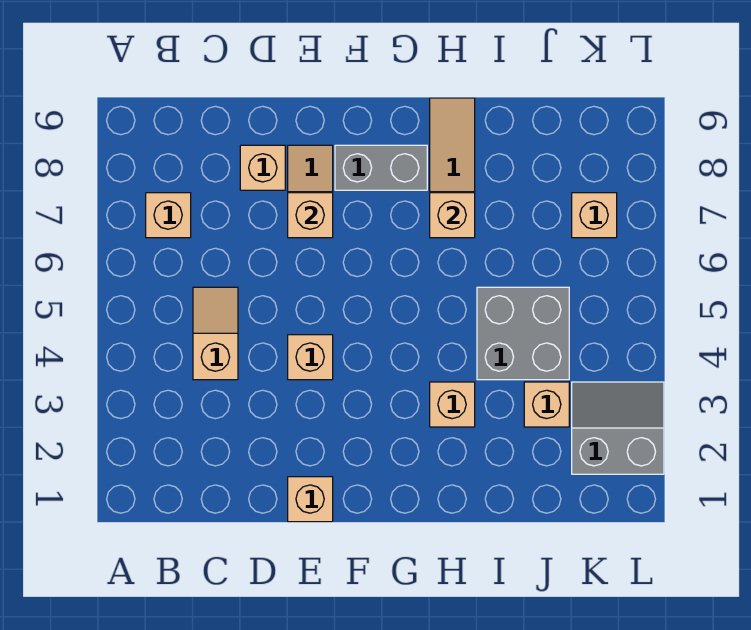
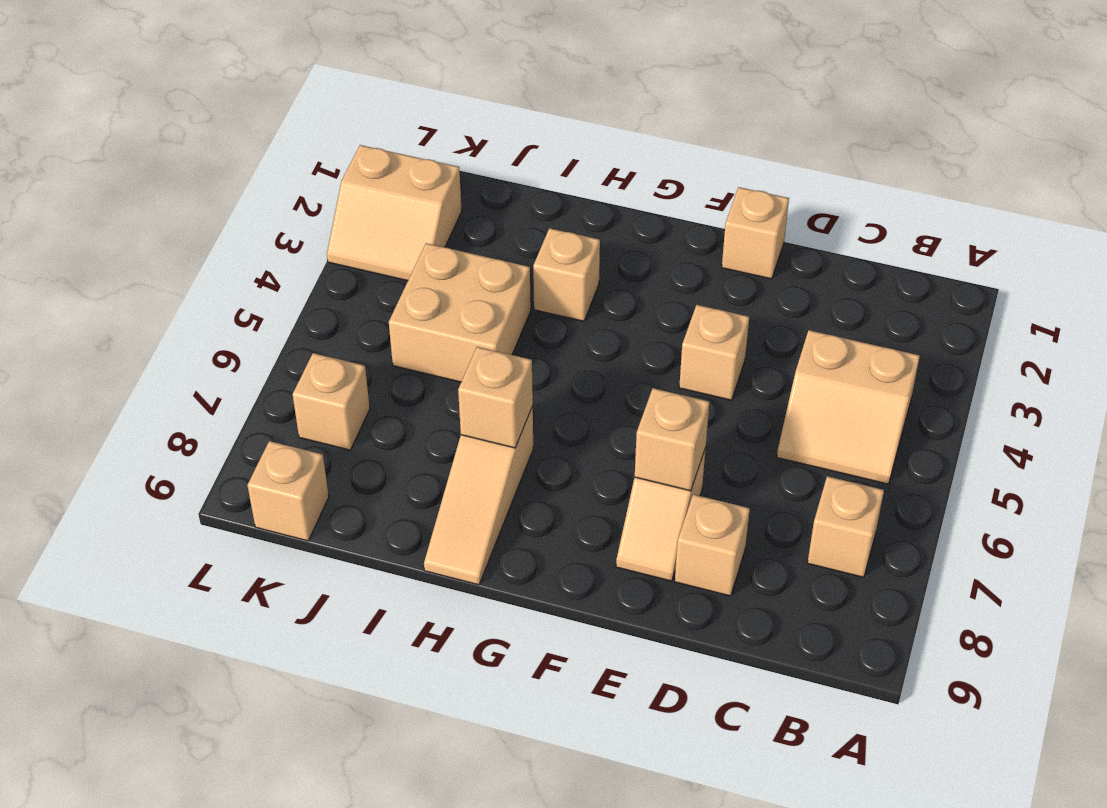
tan slope C4:C5 level 1 top 4 -> tan slope B4:C5 level 1 top 4
grey brick F8:G8 level 1 -> none
grey brick I4:J5 level 1 -> tan brick I4:J5 level 1
tan brick J3 level 1 -> tan brick K9 level 1
grey slope K2:L3 level 1 top 2 -> tan slope K2:L3 level 1 top 2

